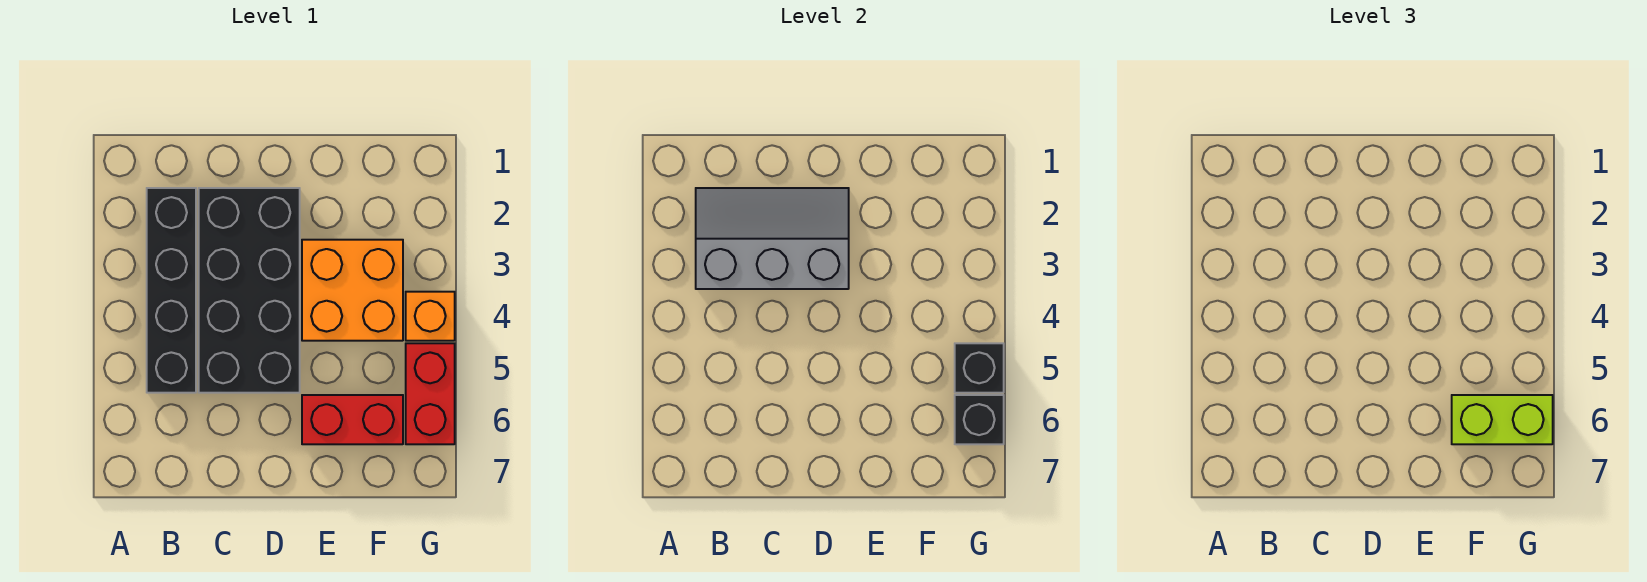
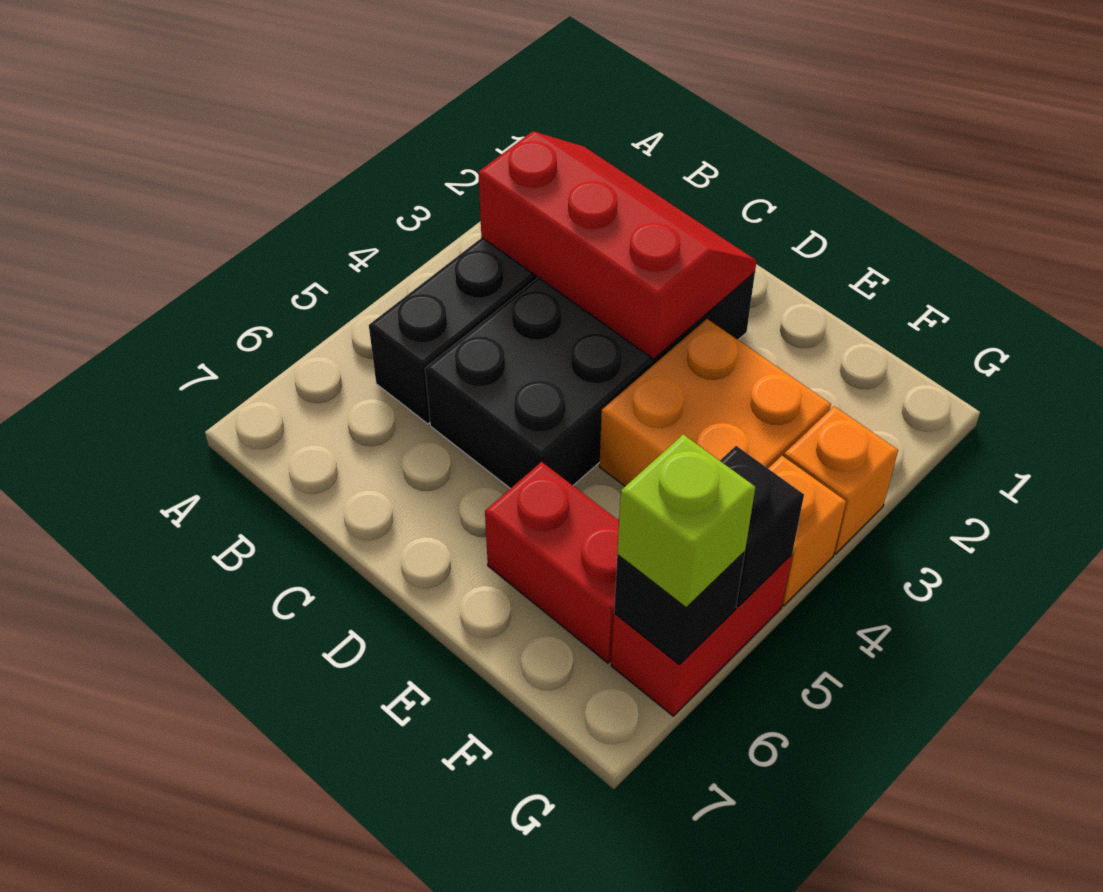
grey slope B2:D3 level 2 top 3 -> red slope B2:D3 level 2 top 3
lime brick F6:G6 level 3 -> lime brick G6 level 3
none -> orange brick G3 level 1

